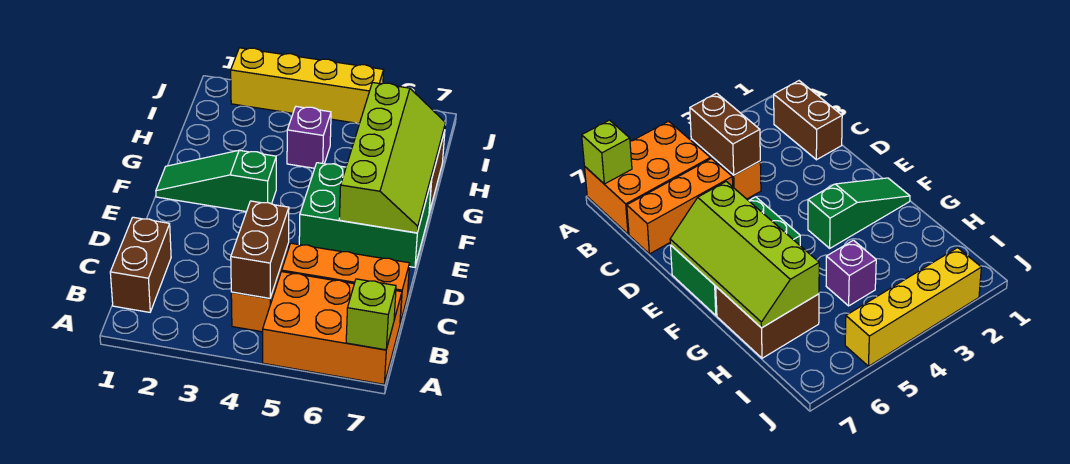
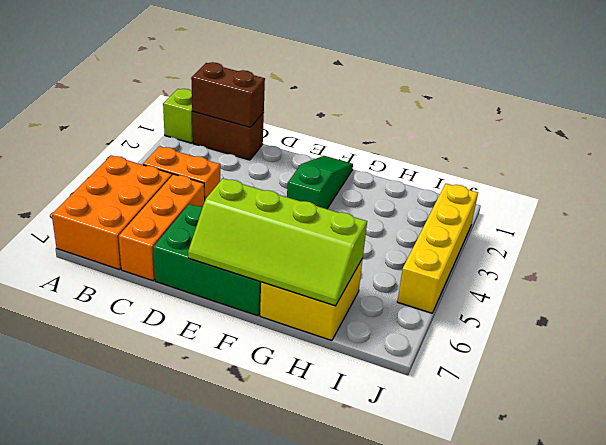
lime brick A7 level 2 -> lime brick A1 level 1
brown brick B4:C4 level 2 -> brown brick B1:C1 level 2
green brick E5:F7 level 1 -> green brick D6:F7 level 1
brown brick G6:H7 level 1 -> yellow brick G6:H7 level 1
purple brick H4 level 1 -> none

